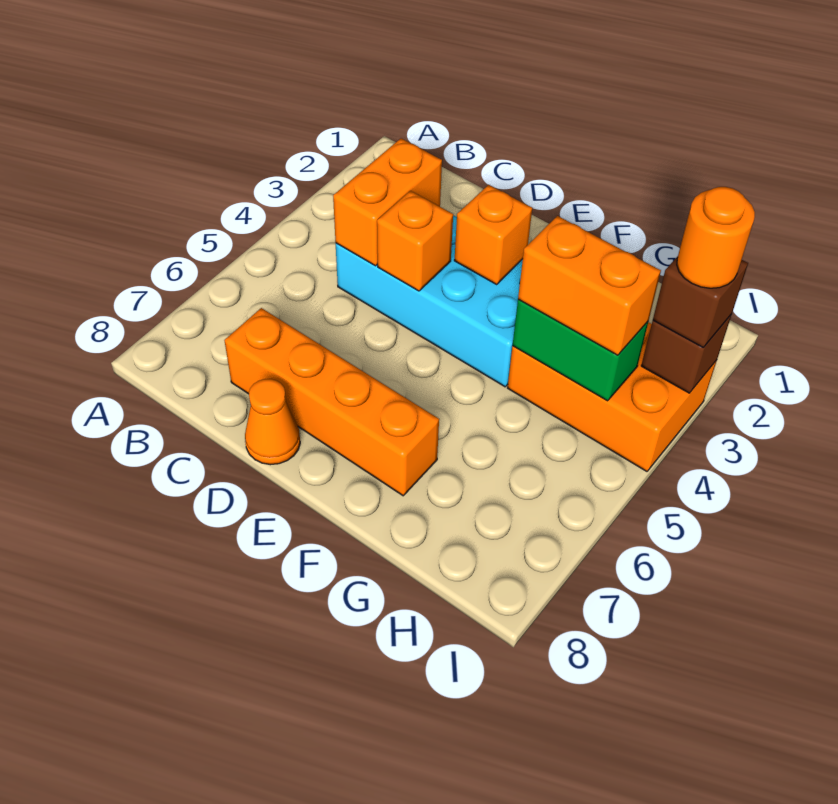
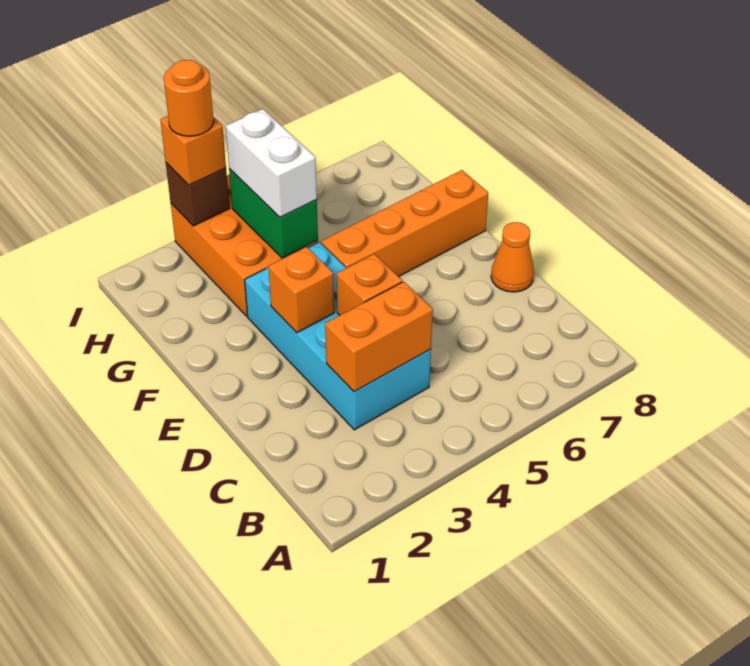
orange brick C7:F7 level 1 -> orange brick F5:F8 level 1
orange brick G4:H4 level 3 -> white brick G4:H4 level 3
brown brick I3 level 3 -> orange brick I3 level 3

